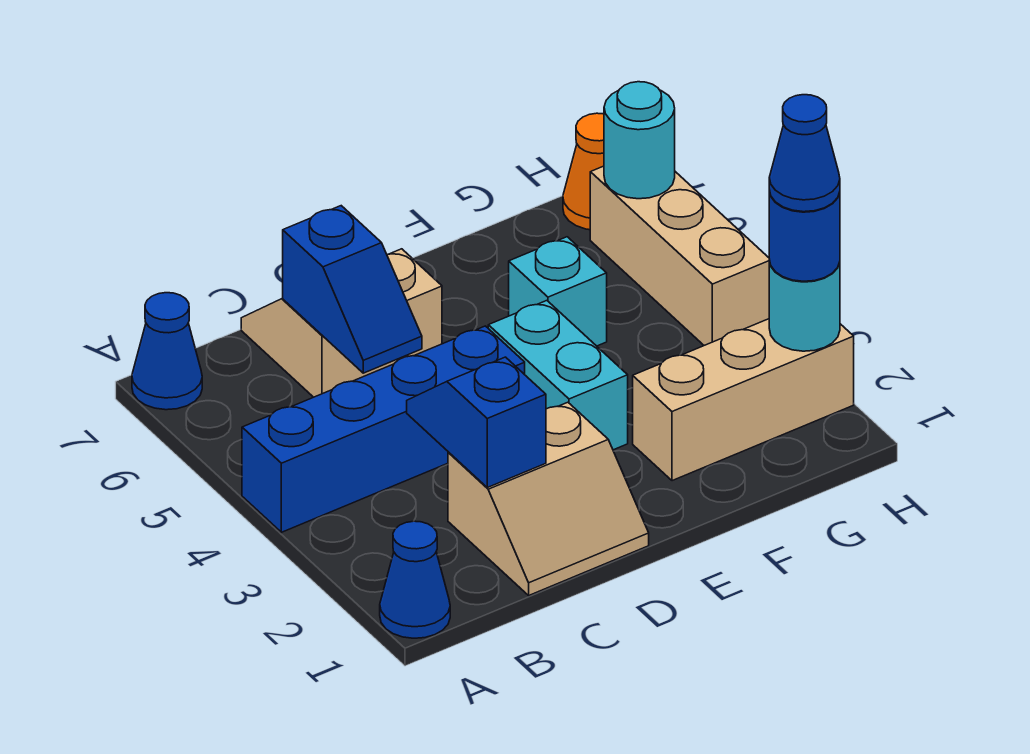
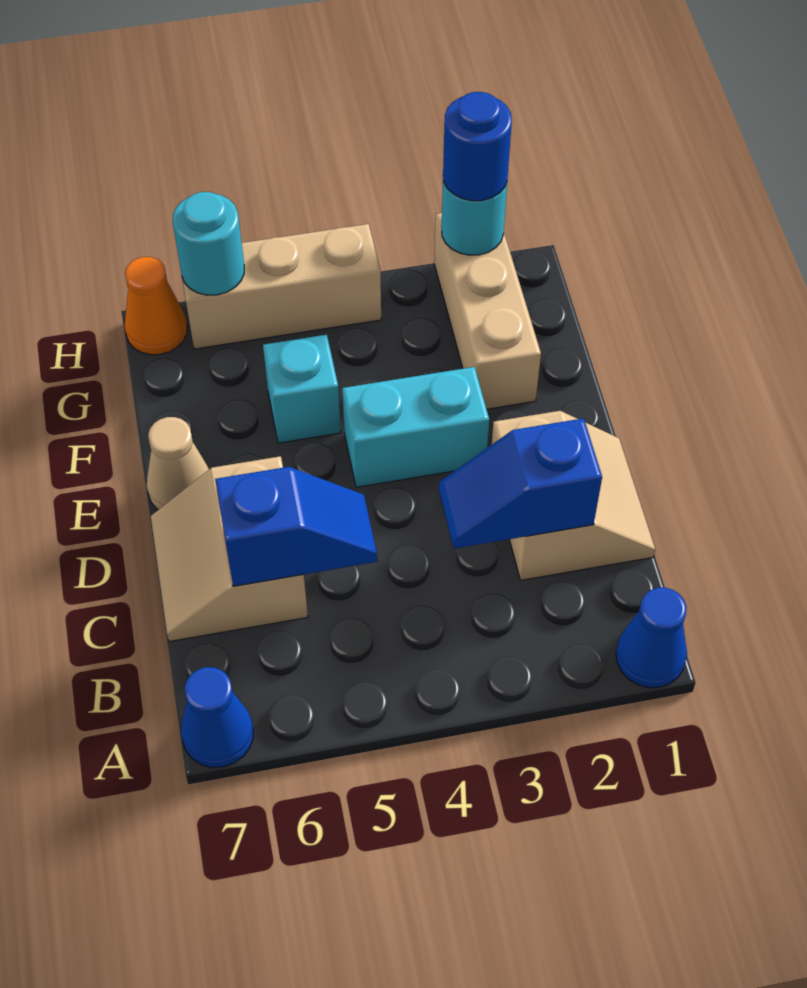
blue brick A4:D4 level 1 -> none
none -> tan cone E7 level 1
blue cone H2 level 4 -> none

